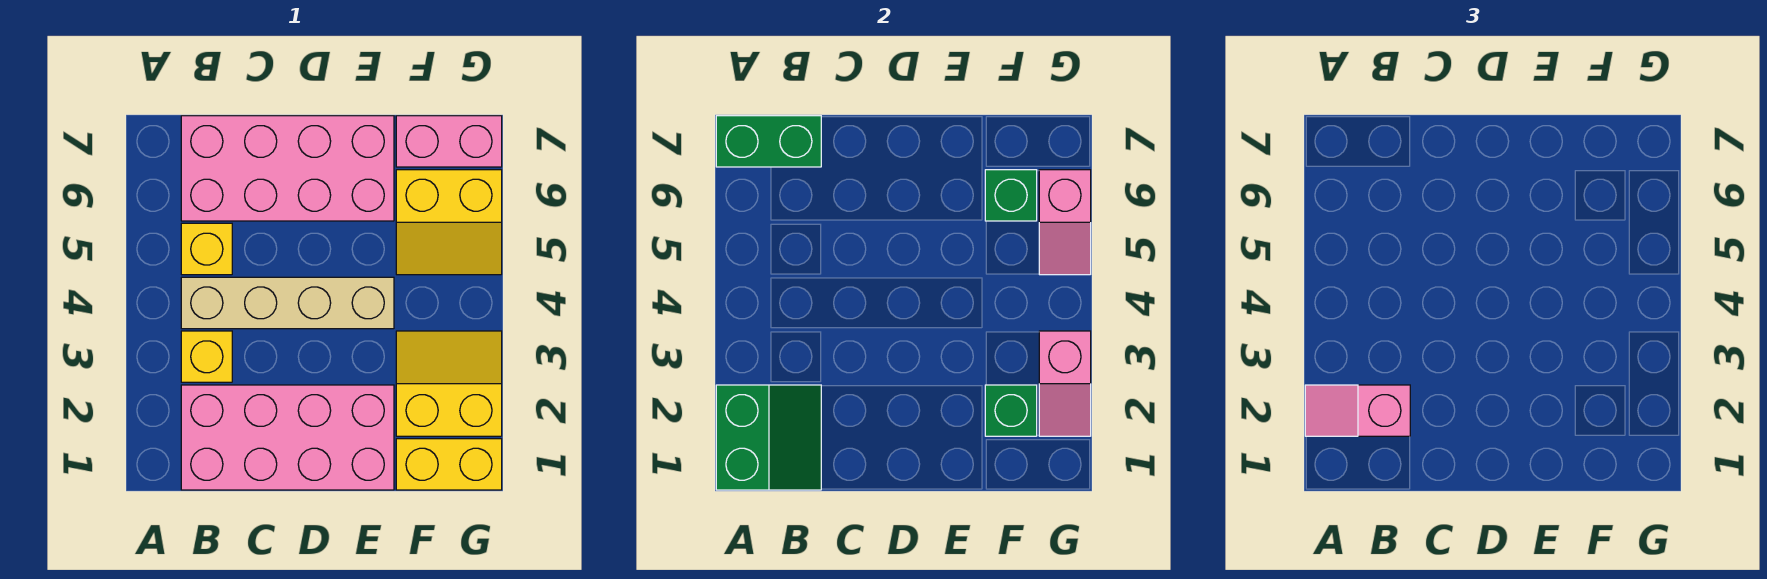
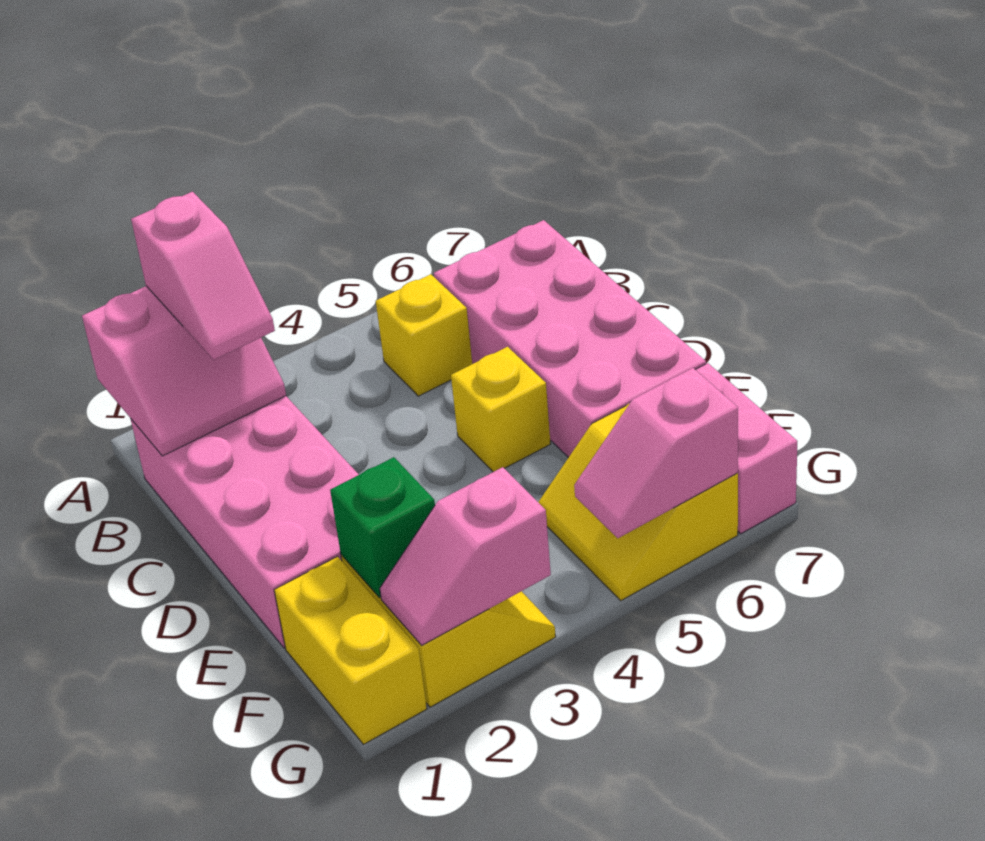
green slope A1:B2 level 2 top A -> pink slope A1:B2 level 2 top A
pink slope A2:B2 level 3 top B -> pink slope A2:B2 level 3 top A
green brick A7:B7 level 2 -> none
yellow brick B3 level 1 -> yellow brick D5 level 1
tan brick B4:E4 level 1 -> none
green brick F6 level 2 -> none

